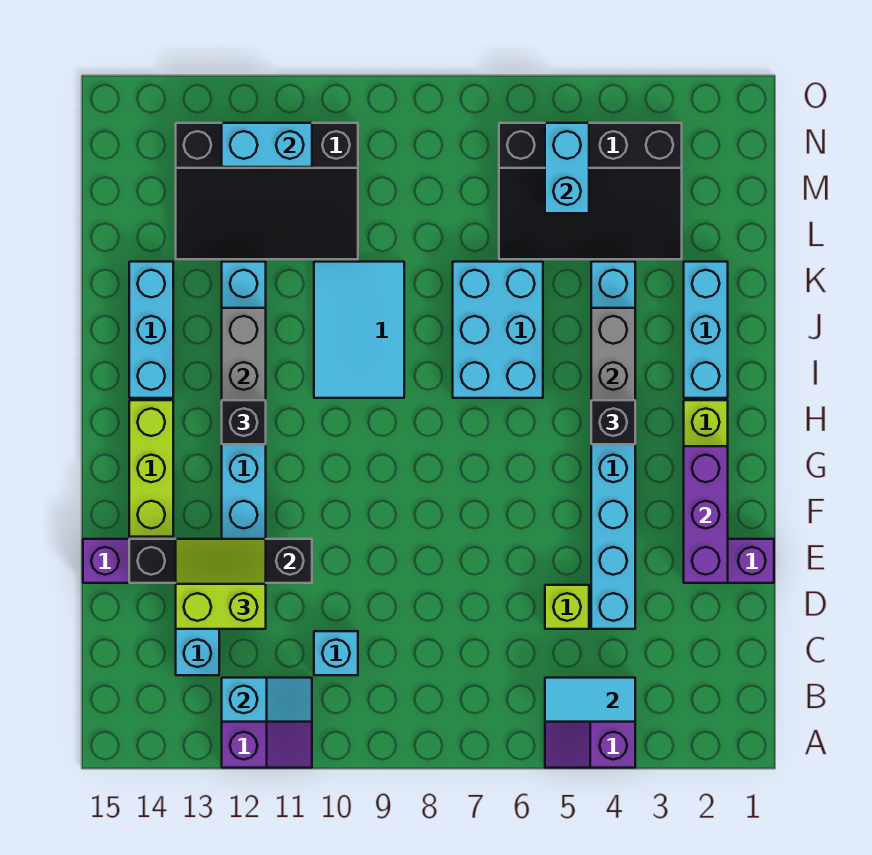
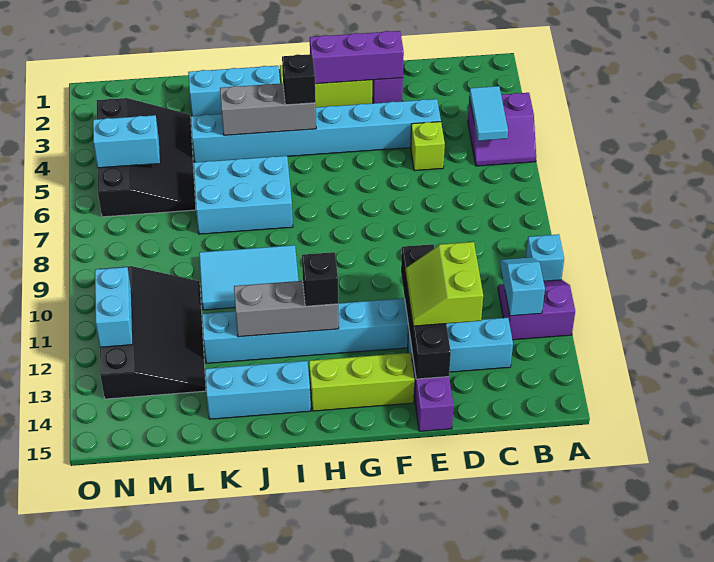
cyan brick C10 level 1 -> cyan brick A10 level 1

